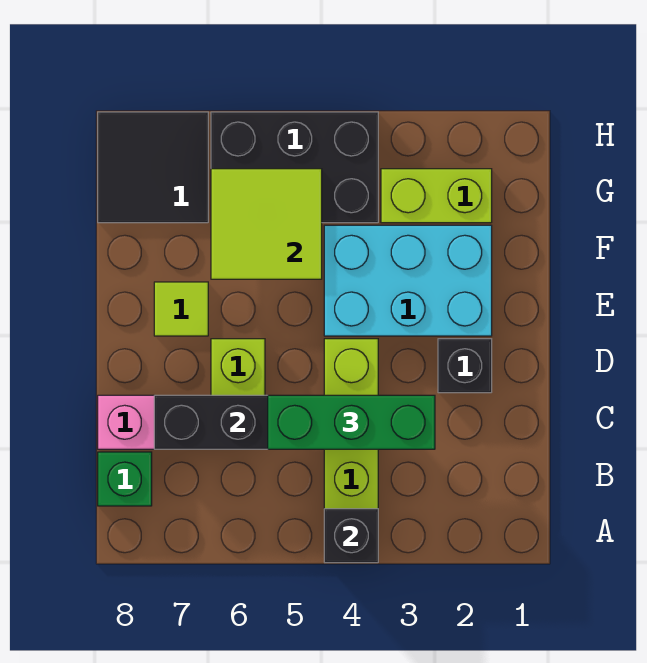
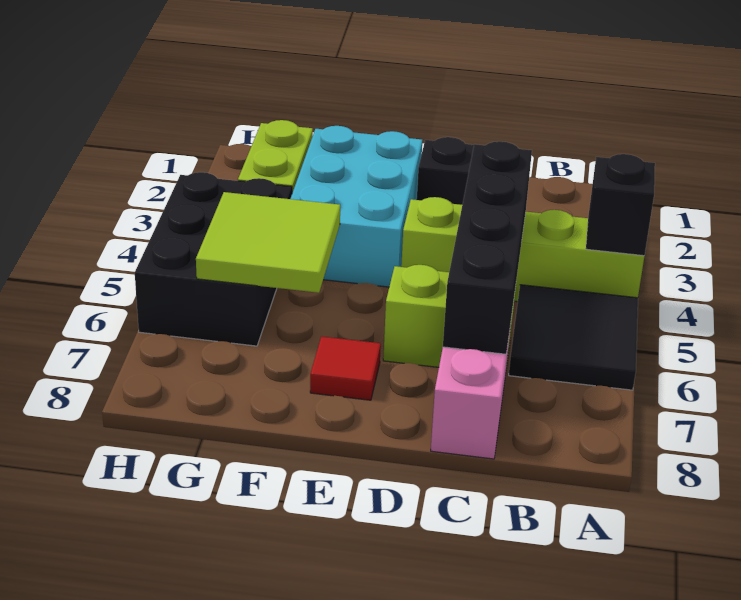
green brick B8 level 1 -> none
green brick C3:C5 level 3 -> none
lime tile E7 level 1 -> red tile E7 level 1
black tile G7:H8 level 1 -> black tile A5:B6 level 1

